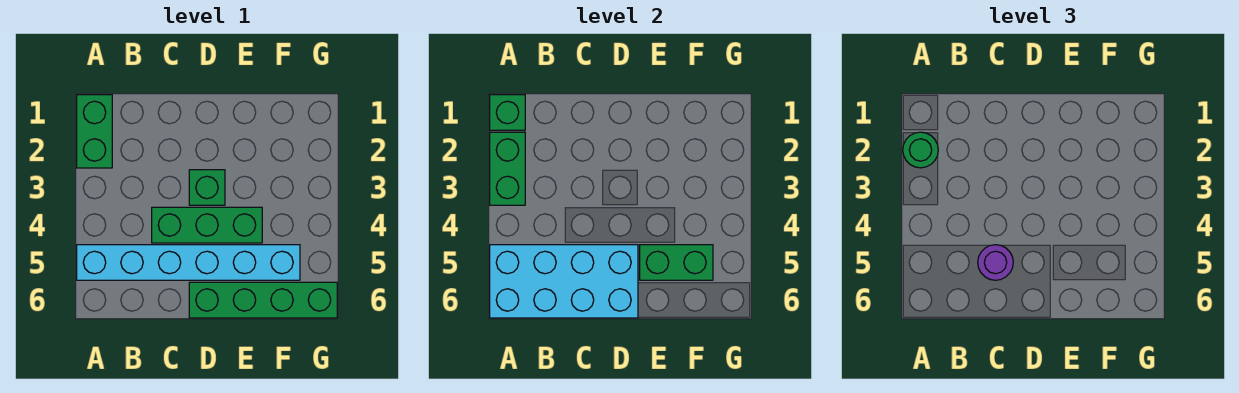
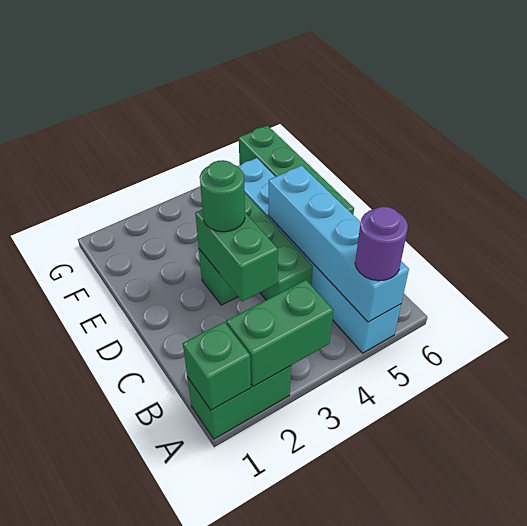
green round brick A2 level 3 -> green round brick D3 level 3
cyan brick A5:D6 level 2 -> cyan brick A5:D5 level 2
purple round brick C5 level 3 -> purple round brick A5 level 3
green brick E5:F5 level 2 -> green brick C3:D3 level 2

